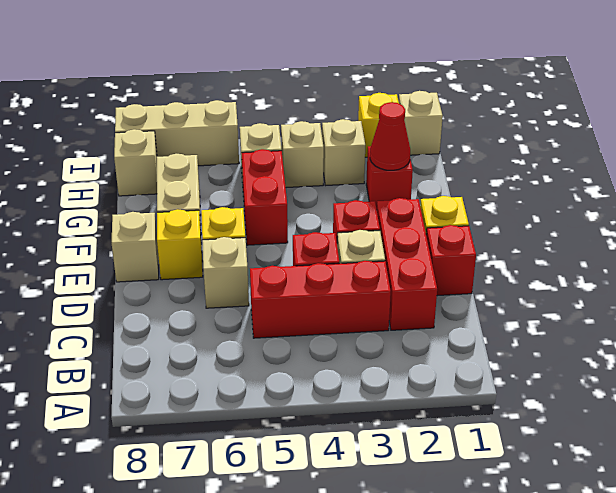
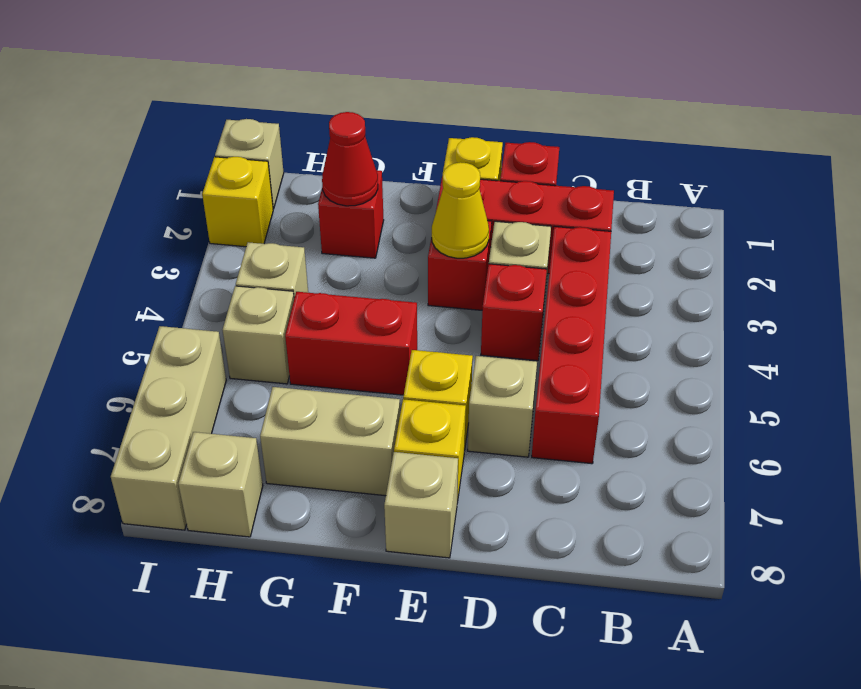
red brick C3:C5 level 1 -> red brick C3:C6 level 1
none -> yellow cone E3 level 2
tan brick H3 level 1 -> none

